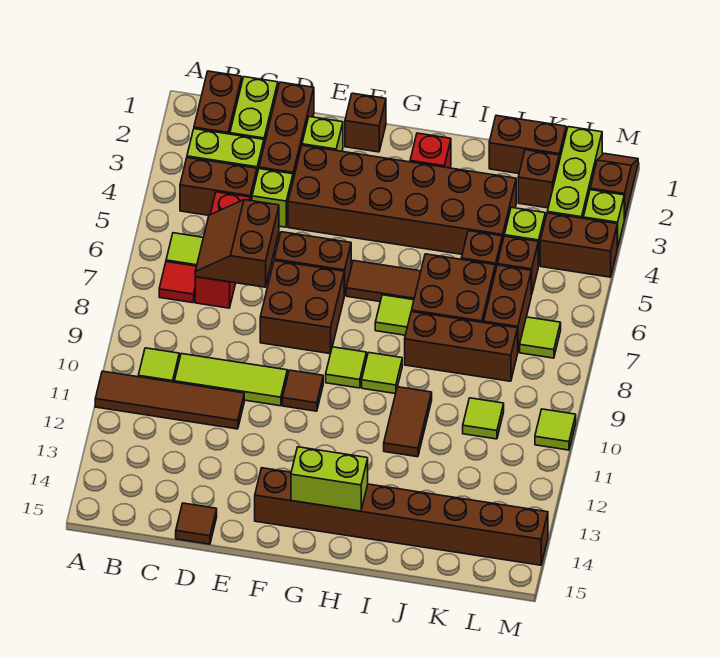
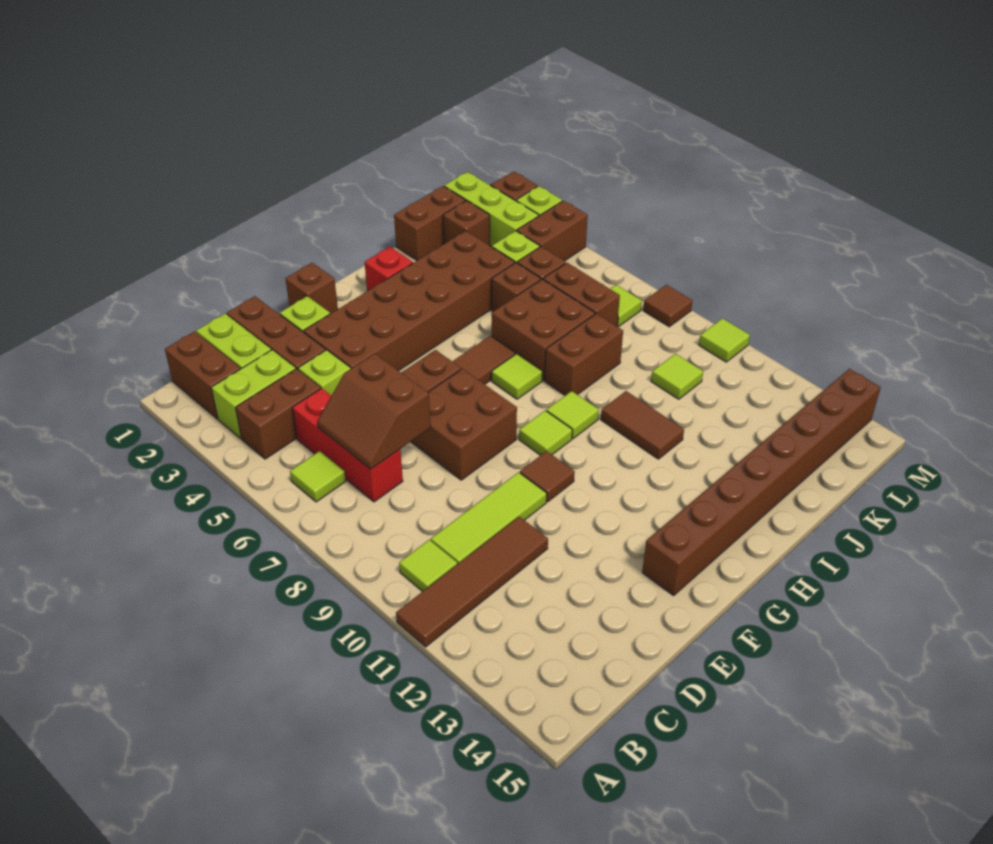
red tile B7 level 1 -> none
brown tile D15 level 1 -> brown tile M8 level 1
lime brick G14:H14 level 2 -> none
brown brick I8:K8 level 1 -> brown brick I8:J8 level 1

